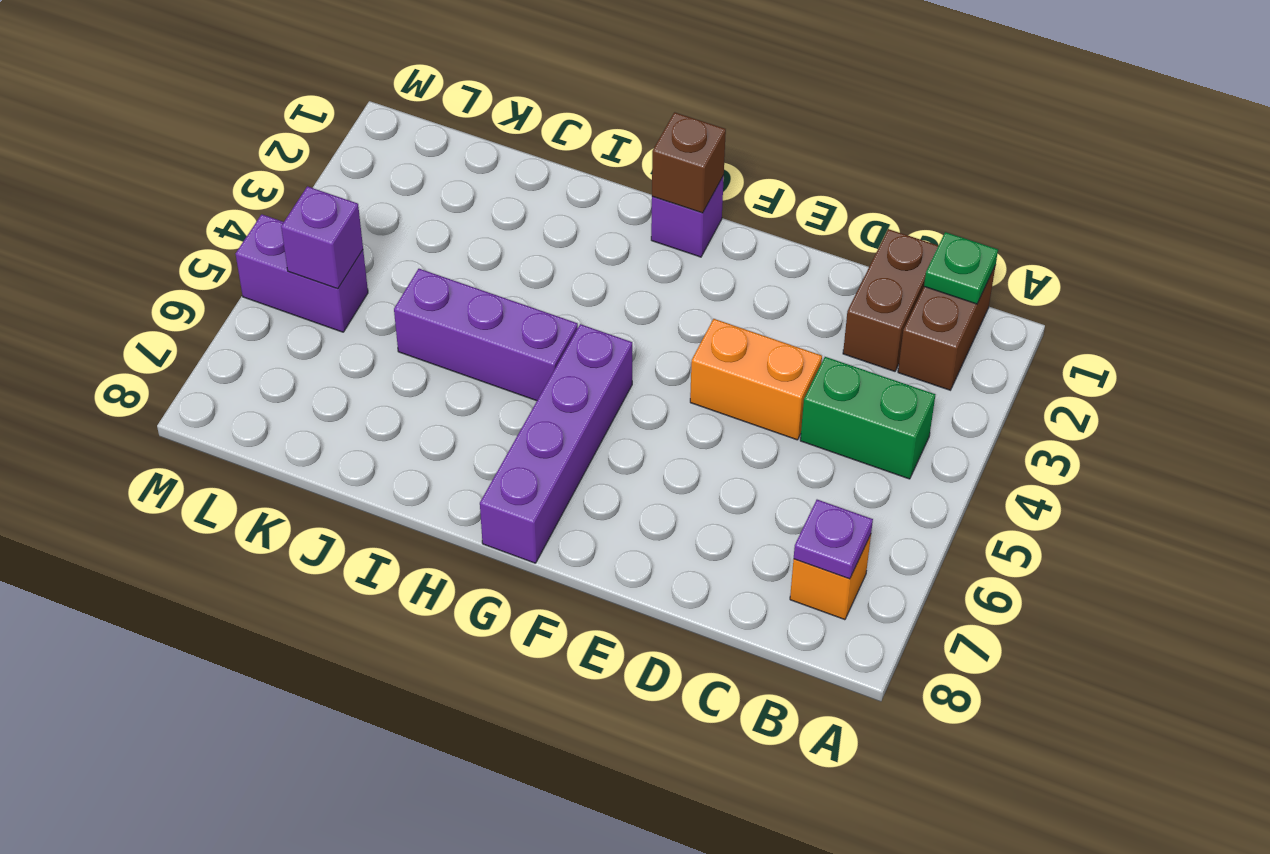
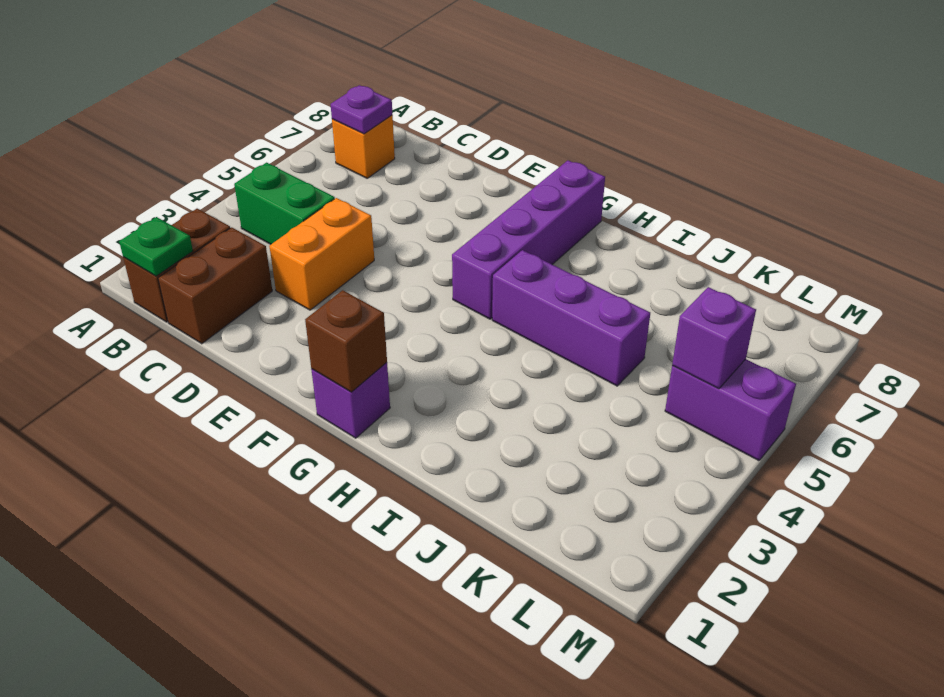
orange brick D4:E4 level 1 -> orange brick D3:D4 level 1

